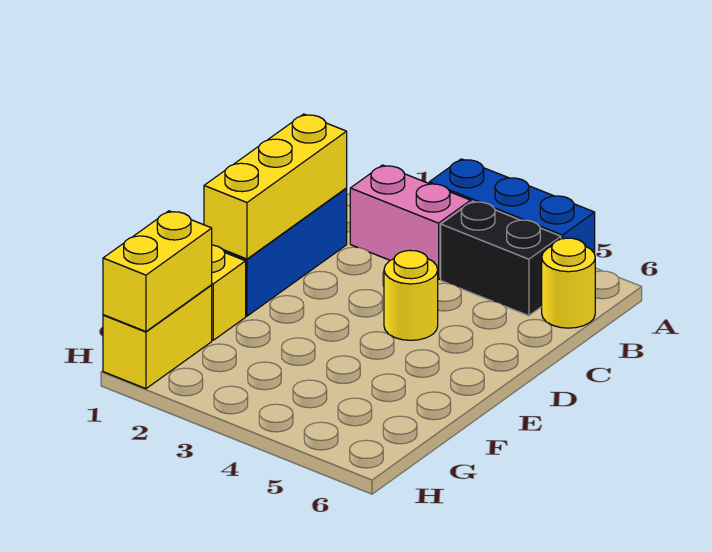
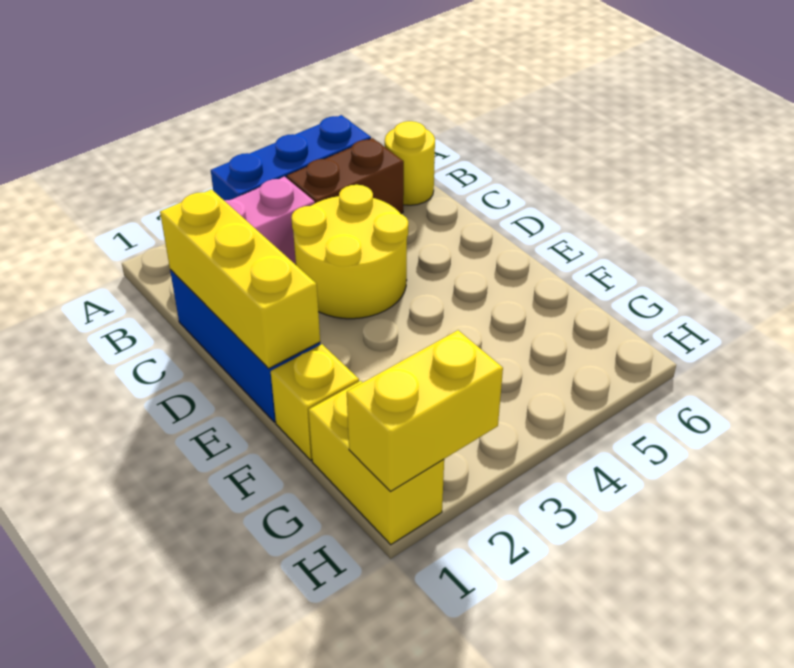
black brick B4:B5 level 1 -> brown brick B4:B5 level 1
yellow round brick D4 level 1 -> yellow round brick C3:D4 level 1
yellow brick G1:H1 level 2 -> yellow brick H1:H2 level 2

